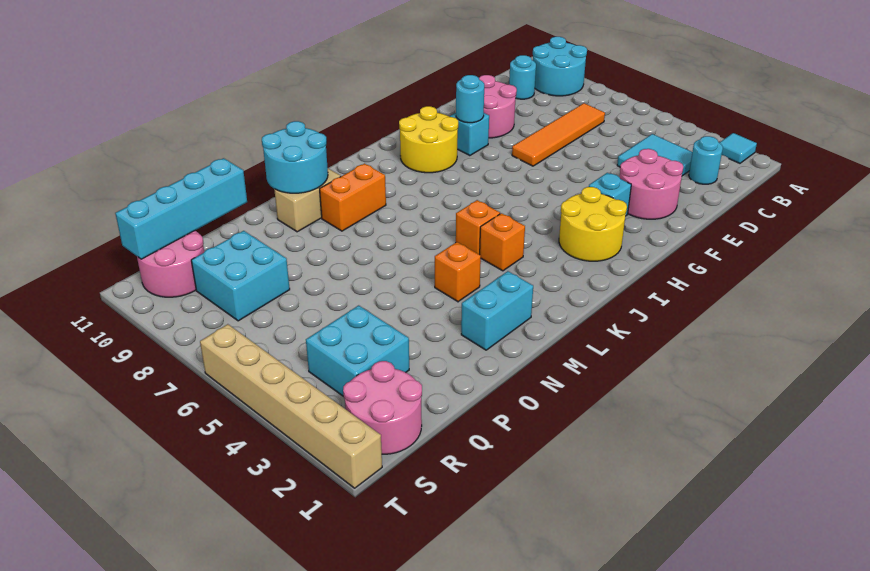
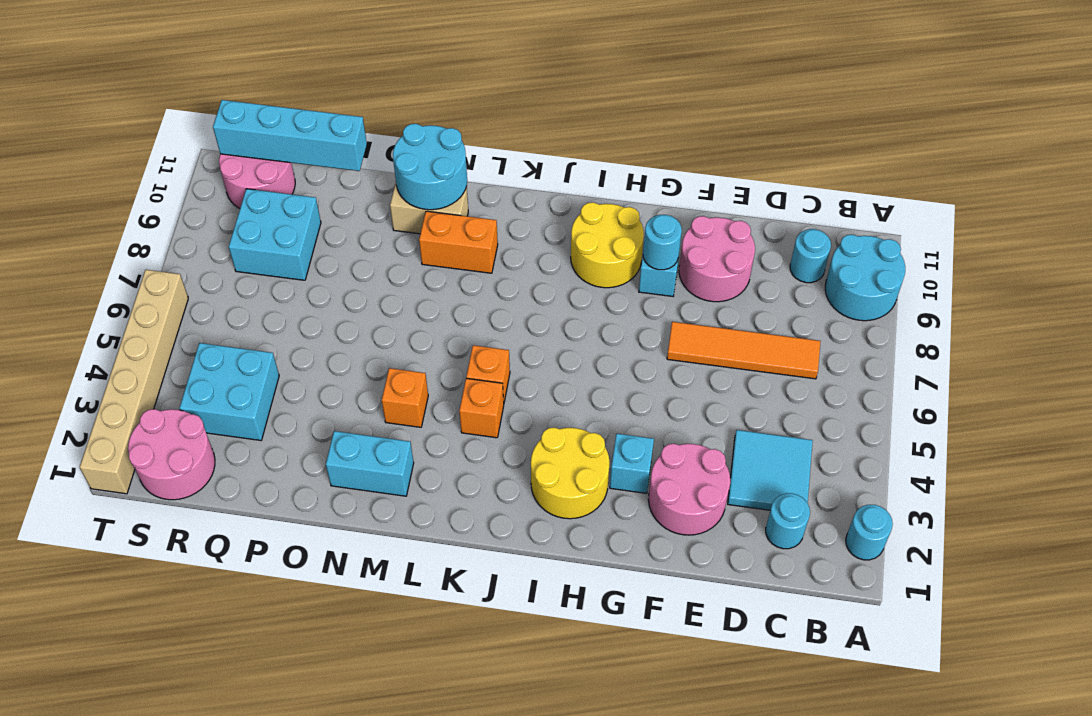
cyan tile A2 level 1 -> cyan round brick A2 level 1

